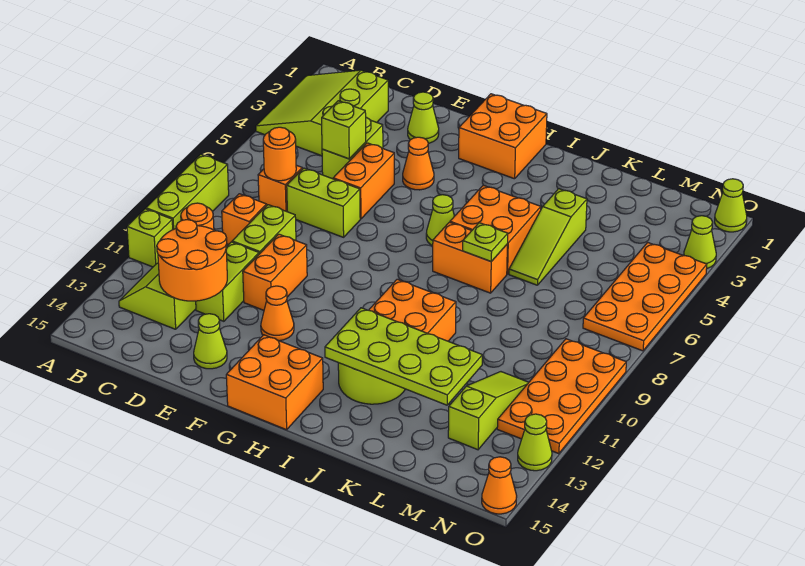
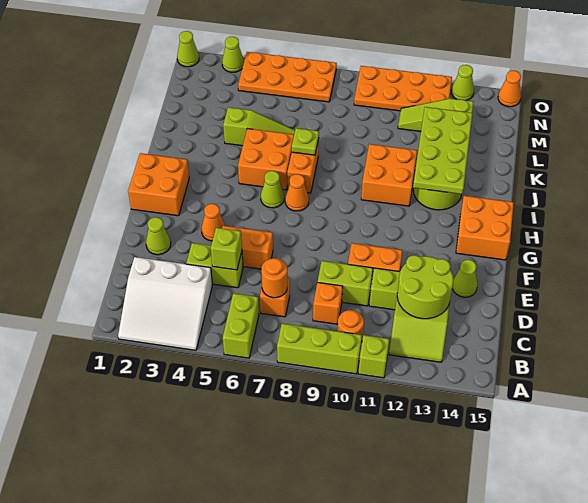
lime slope A2:C4 level 1 top C -> white slope A2:C4 level 1 top C
orange round brick C12:D13 level 2 -> lime round brick C12:D13 level 2
lime brick D7:E7 level 1 -> lime brick A6:B6 level 1
orange cone F12 level 1 -> orange cone H7 level 1

